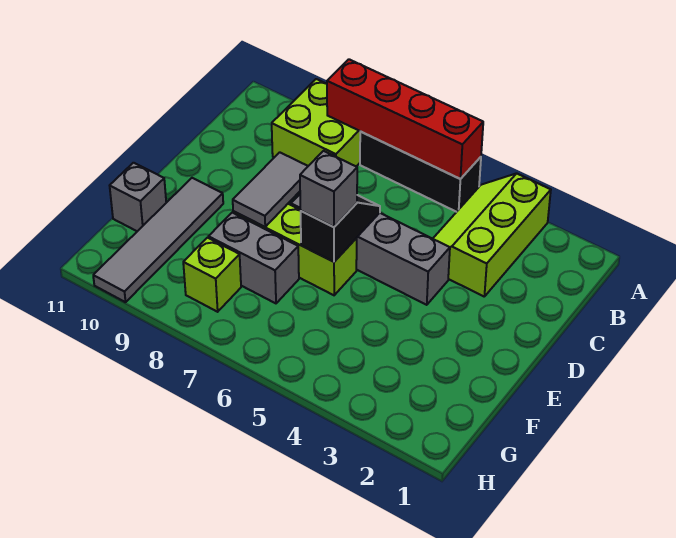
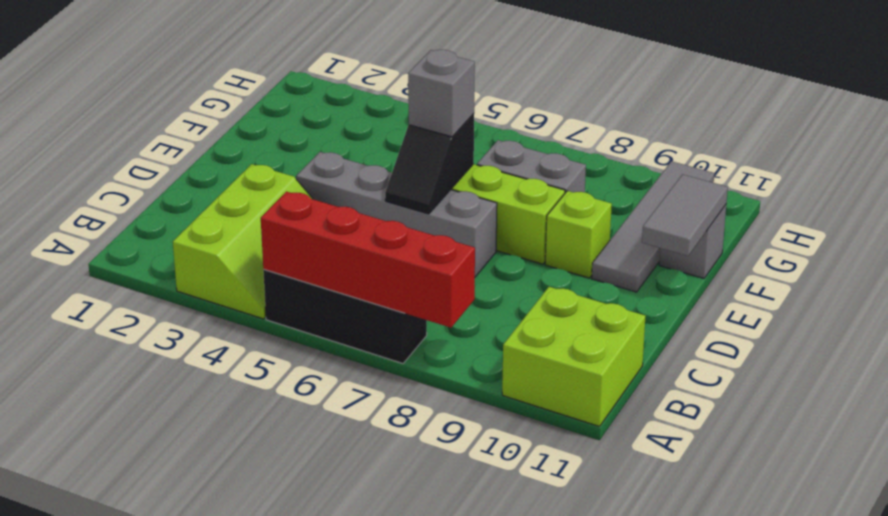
lime brick A8:B9 level 1 -> lime brick A10:B11 level 1
grey tile D8:E8 level 2 -> grey tile E11:F11 level 2
lime brick G8 level 1 -> lime brick E9 level 1

